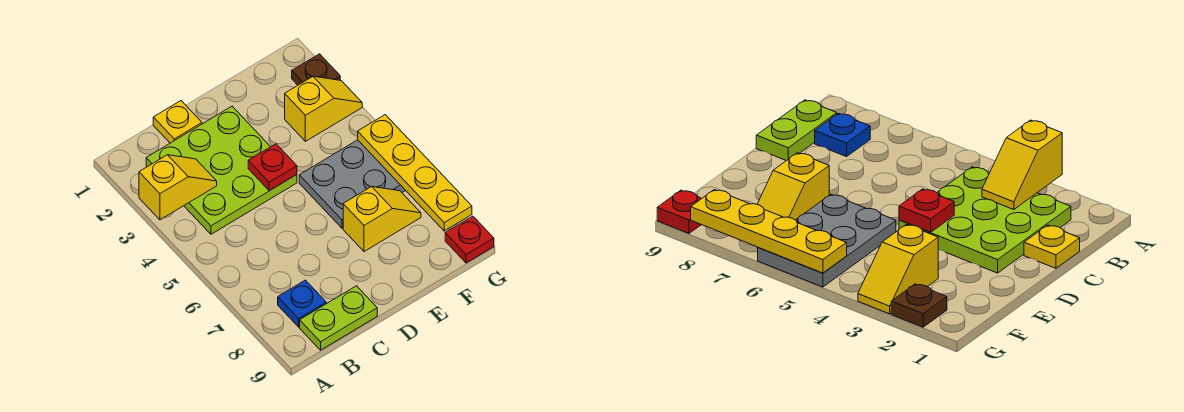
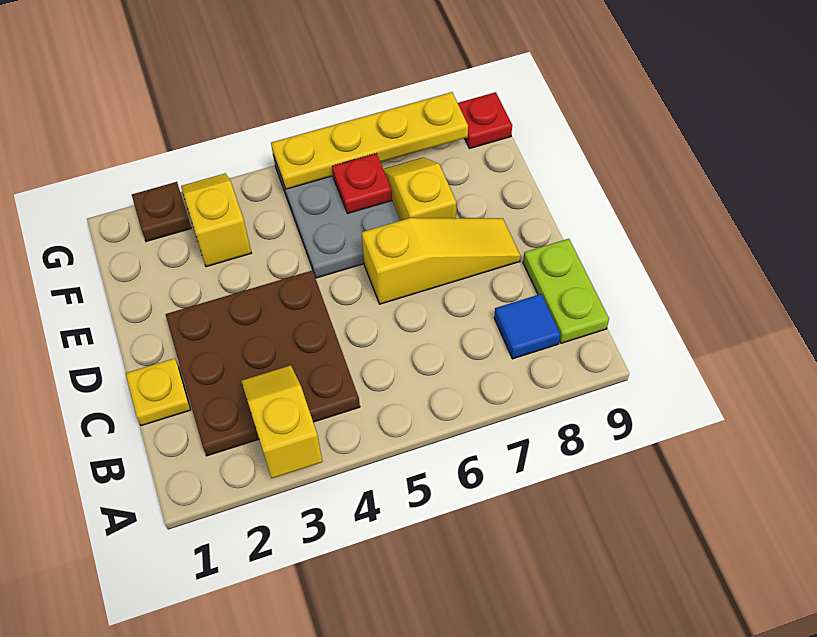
lime plate B2:D4 level 1 -> brown plate B2:D4 level 1
blue plate B8 level 1 -> blue tile B8 level 1
red plate D4 level 2 -> red plate F6 level 2
none -> yellow slope D6:D8 level 1 top 6

